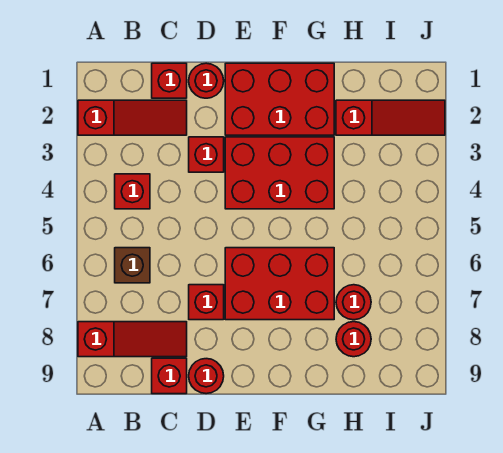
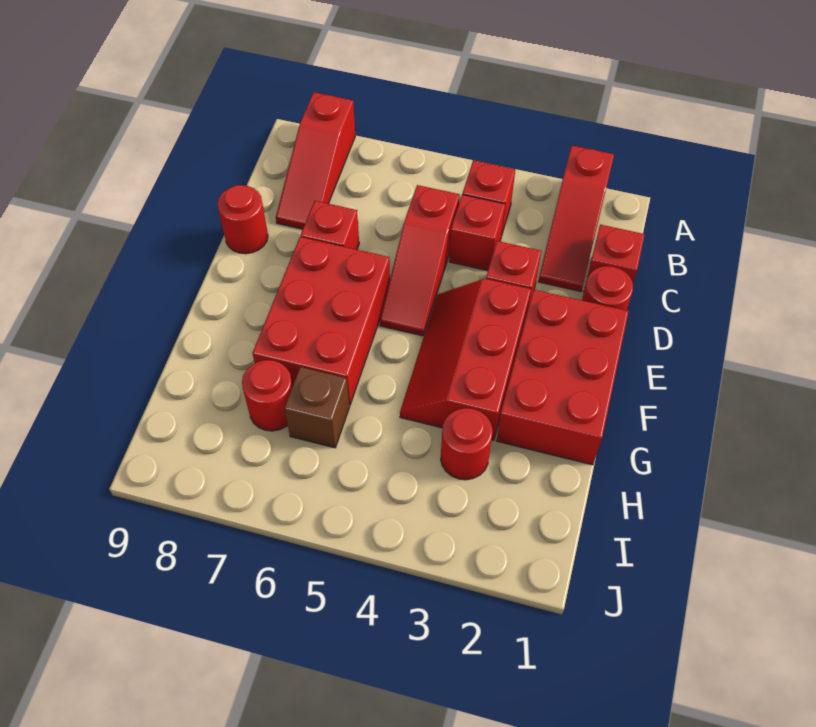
brown brick B6 level 1 -> brown brick H6 level 1
red brick C9 level 1 -> red brick C4 level 1
red brick E3:G4 level 1 -> red slope E3:G4 level 1 top 3
red slope H2:J2 level 1 top H -> red slope C5:E5 level 1 top C
red round brick H8 level 1 -> red round brick H3 level 1

